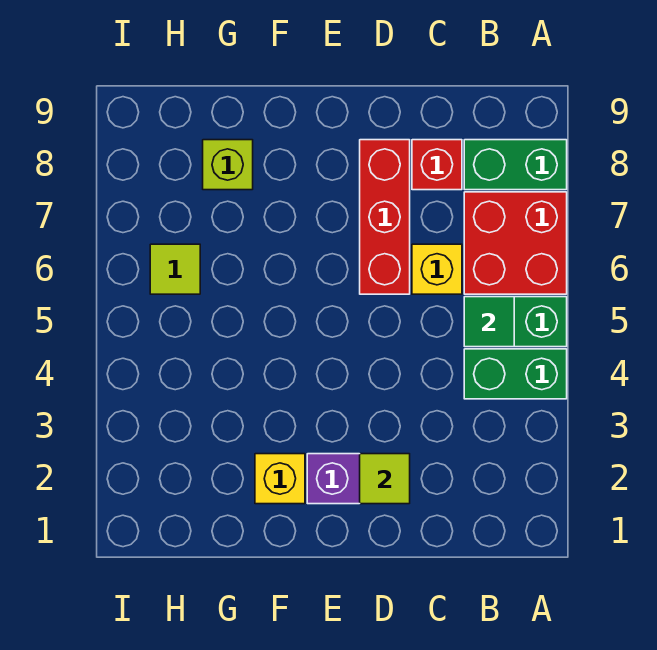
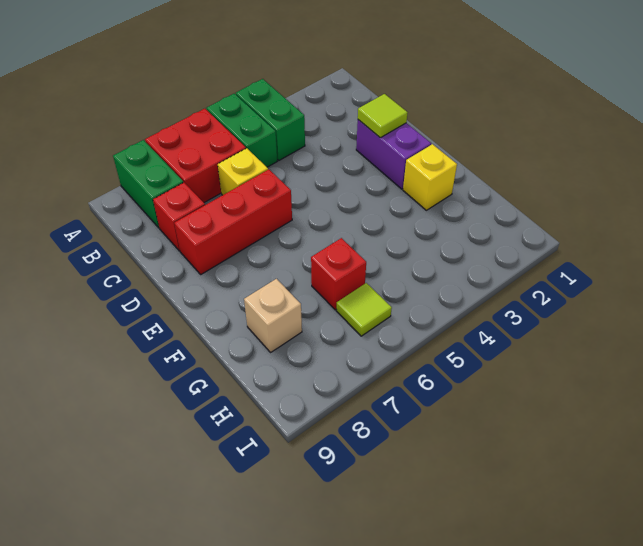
green tile B5 level 2 -> none
none -> red brick G6 level 1
lime brick G8 level 1 -> tan brick G8 level 1

